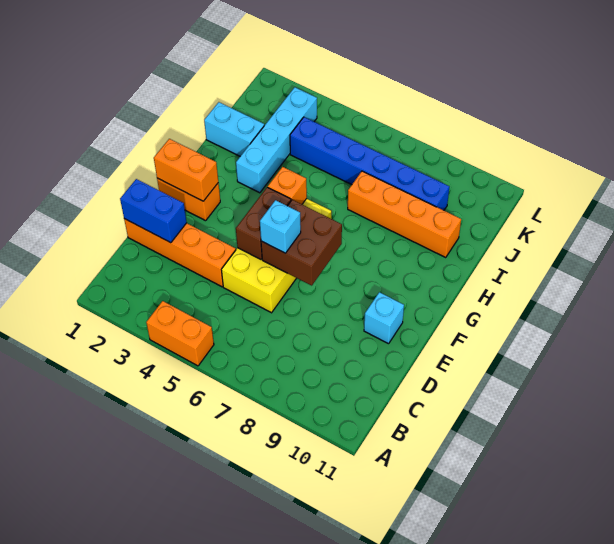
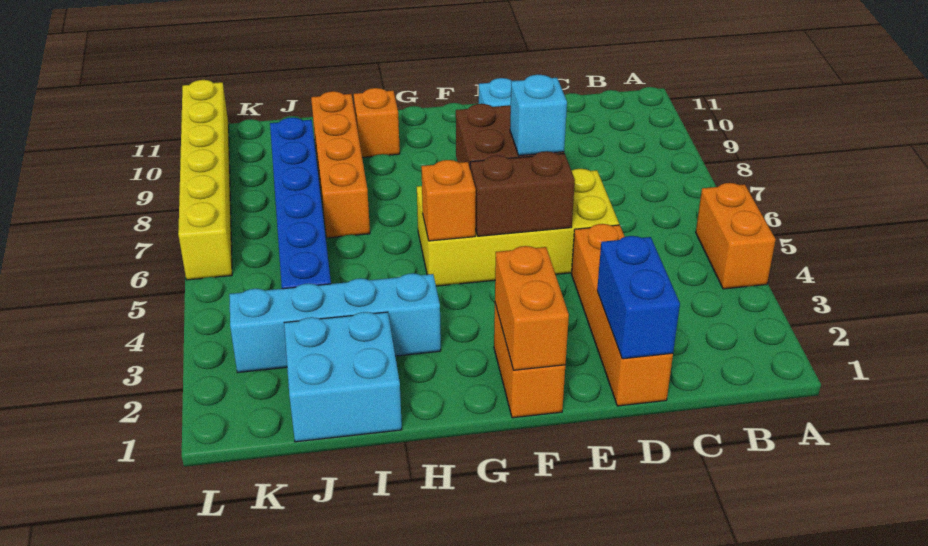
none -> orange brick H10 level 1
cyan brick I1:I2 level 1 -> cyan brick I1:J2 level 1
none -> yellow brick L6:L11 level 1

